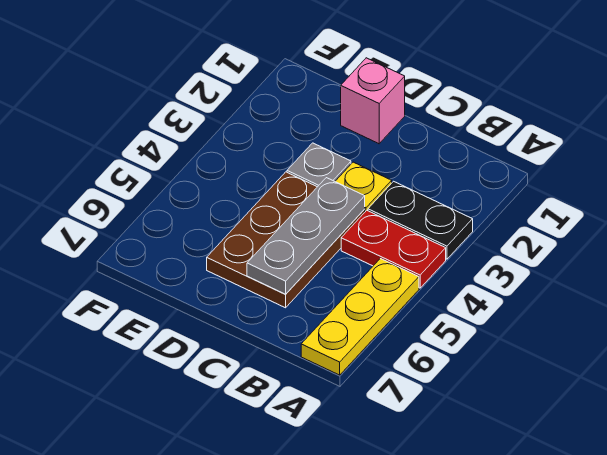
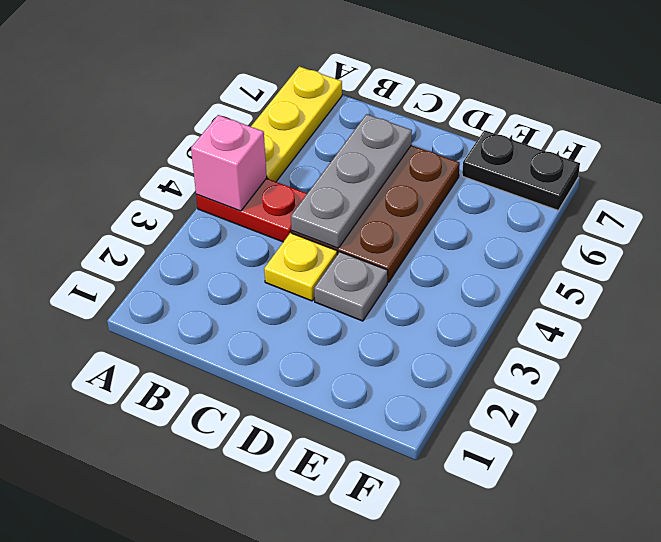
black plate A3:B3 level 1 -> black plate E7:F7 level 1
pink brick D1 level 1 -> pink brick A4 level 2

